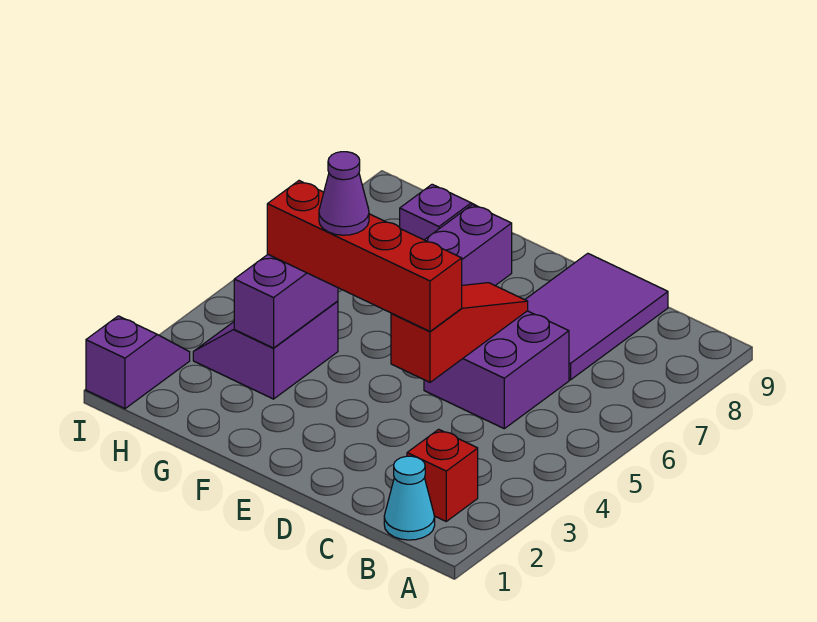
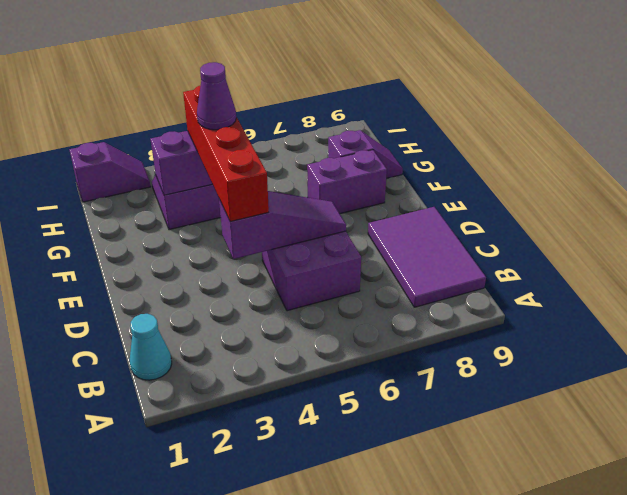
red brick B2 level 1 -> none
purple tile C7:D9 level 1 -> purple tile B8:D9 level 1
red slope D4:D6 level 2 top 4 -> purple slope D4:D6 level 2 top 4

